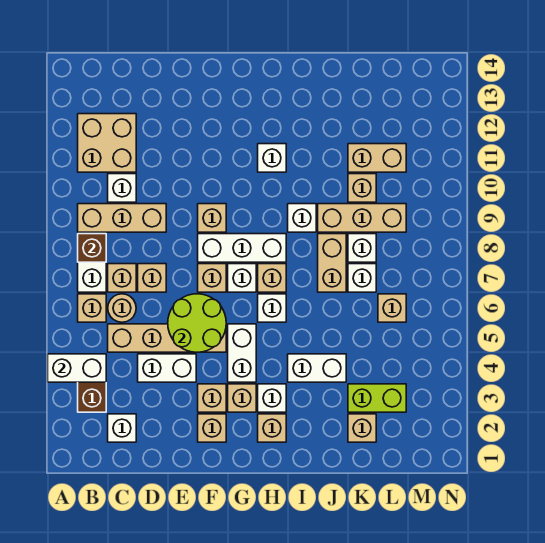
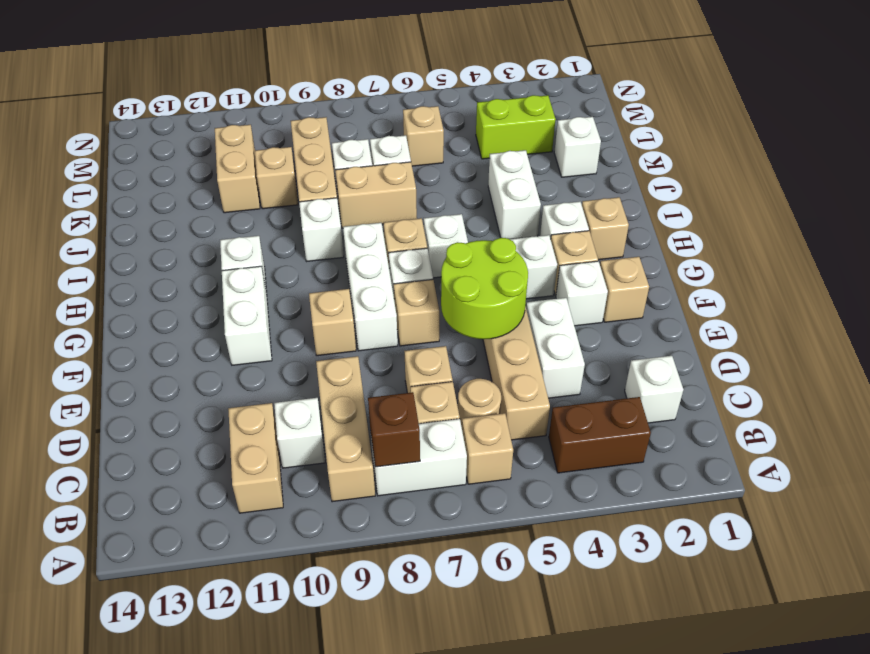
white brick A4:B4 level 2 -> white brick F11:G11 level 1
tan brick B11:C12 level 1 -> tan brick B11:C11 level 1
tan brick F3 level 1 -> white brick F3 level 1
tan brick K2 level 1 -> white brick K2 level 1
lime brick K3:L3 level 1 -> lime brick L3:L4 level 1

